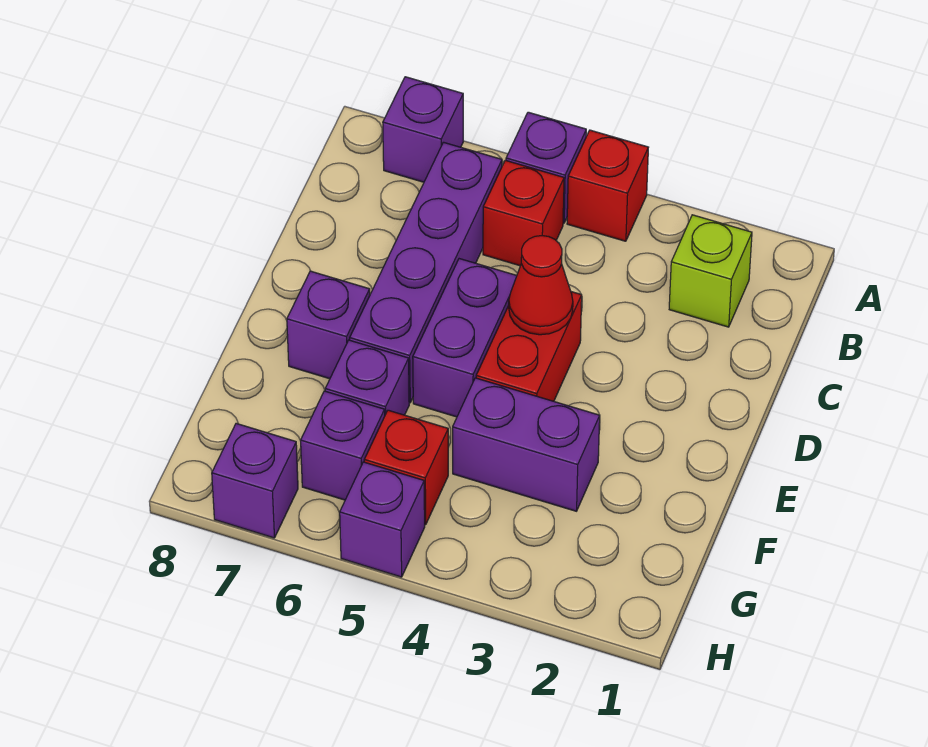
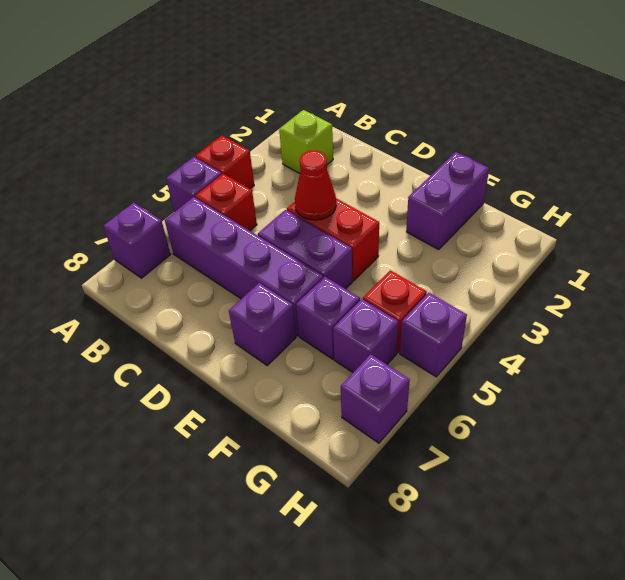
purple brick F3:F4 level 1 -> purple brick F1:F2 level 1

